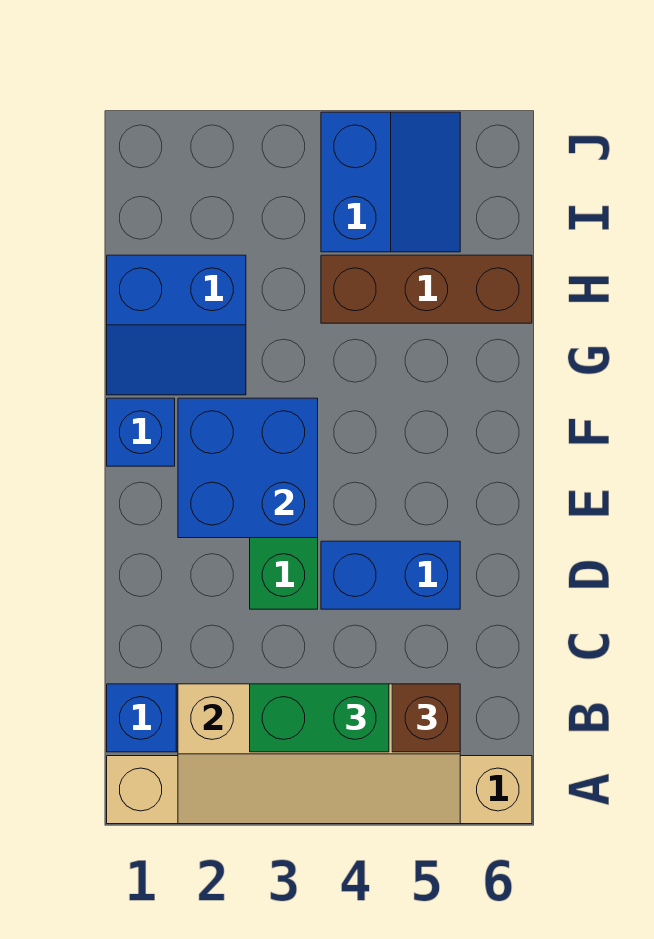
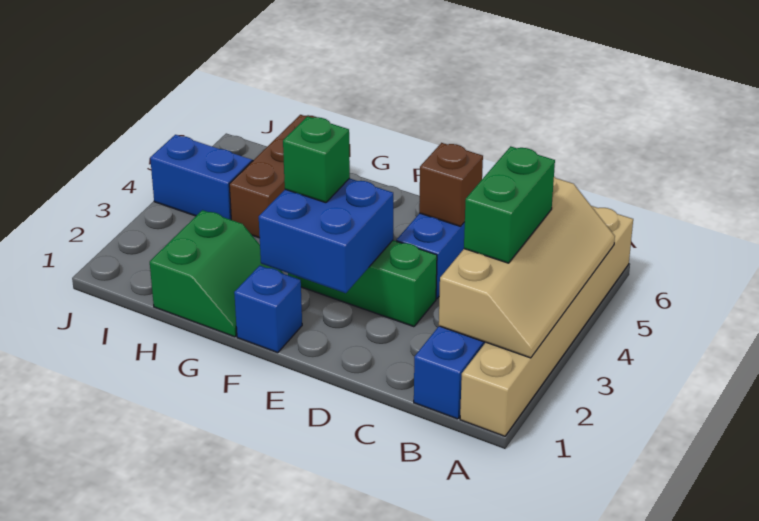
brown brick B5 level 3 -> brown brick D5 level 2
none -> green brick F3 level 3
blue slope G1:H2 level 1 top H -> green slope G1:H2 level 1 top H

